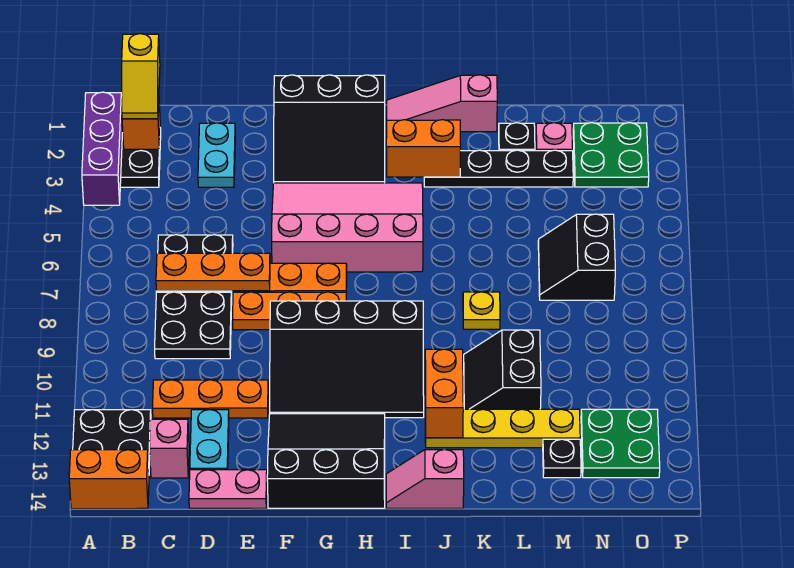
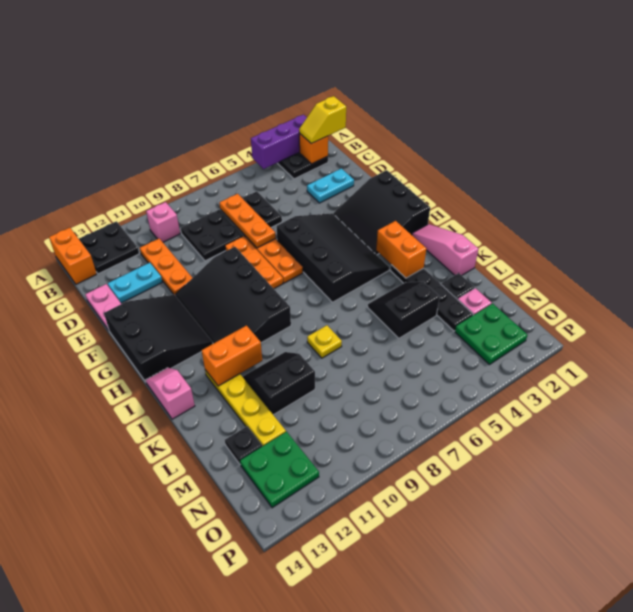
pink brick C13 level 1 -> pink brick B10 level 1
pink slope F4:I6 level 1 top 6 -> black slope F4:I6 level 1 top 6
black slope M6:N7 level 1 top N -> black slope K4:L5 level 1 top L

